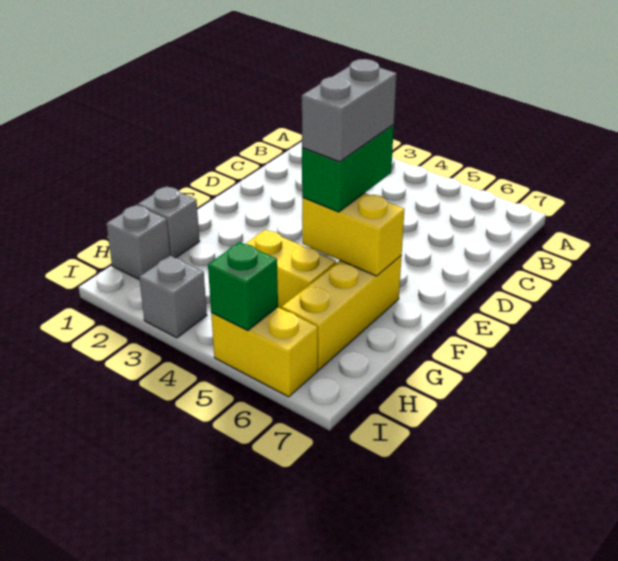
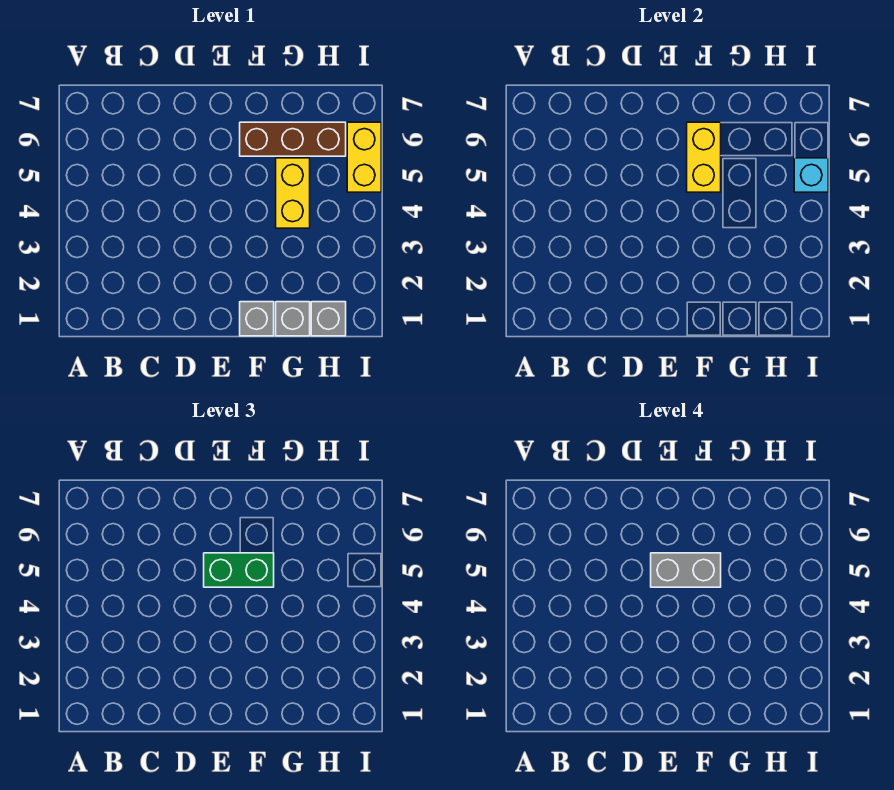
yellow brick F6:H6 level 1 -> brown brick F6:H6 level 1
grey brick I3 level 1 -> grey brick F1 level 1
green brick I5 level 2 -> cyan brick I5 level 2

